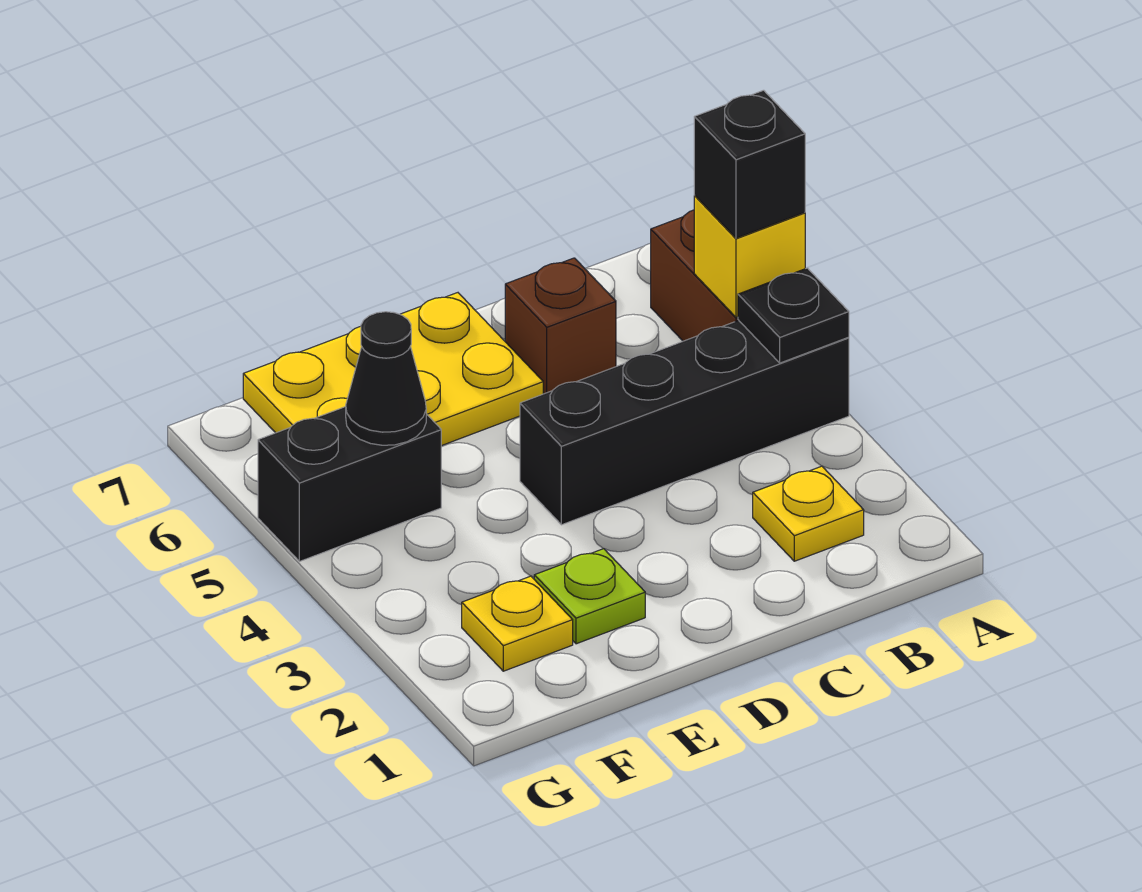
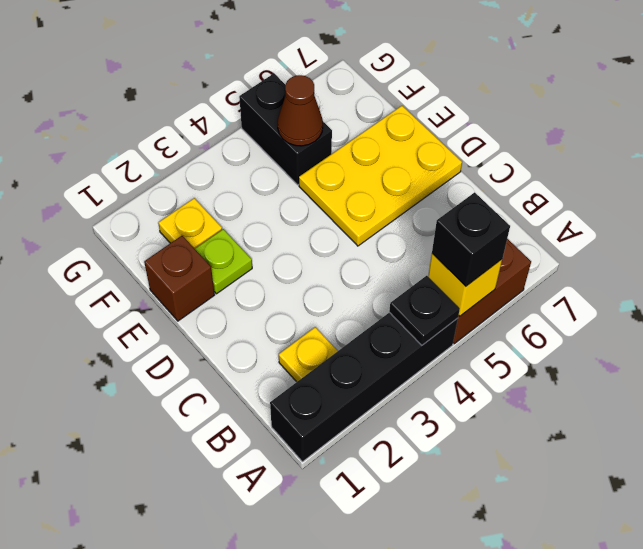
black brick A4:D4 level 1 -> black brick A1:A4 level 1
brown brick C6 level 1 -> brown brick E1 level 1
yellow plate D6:F7 level 1 -> yellow plate D5:E7 level 1
black cone F5 level 2 -> brown cone F5 level 2

